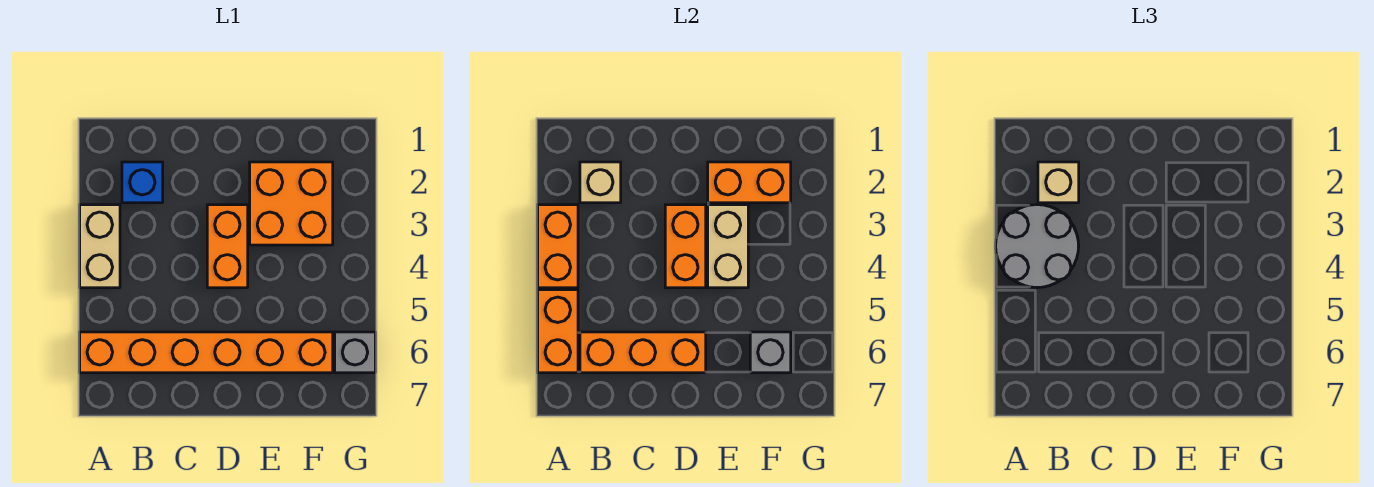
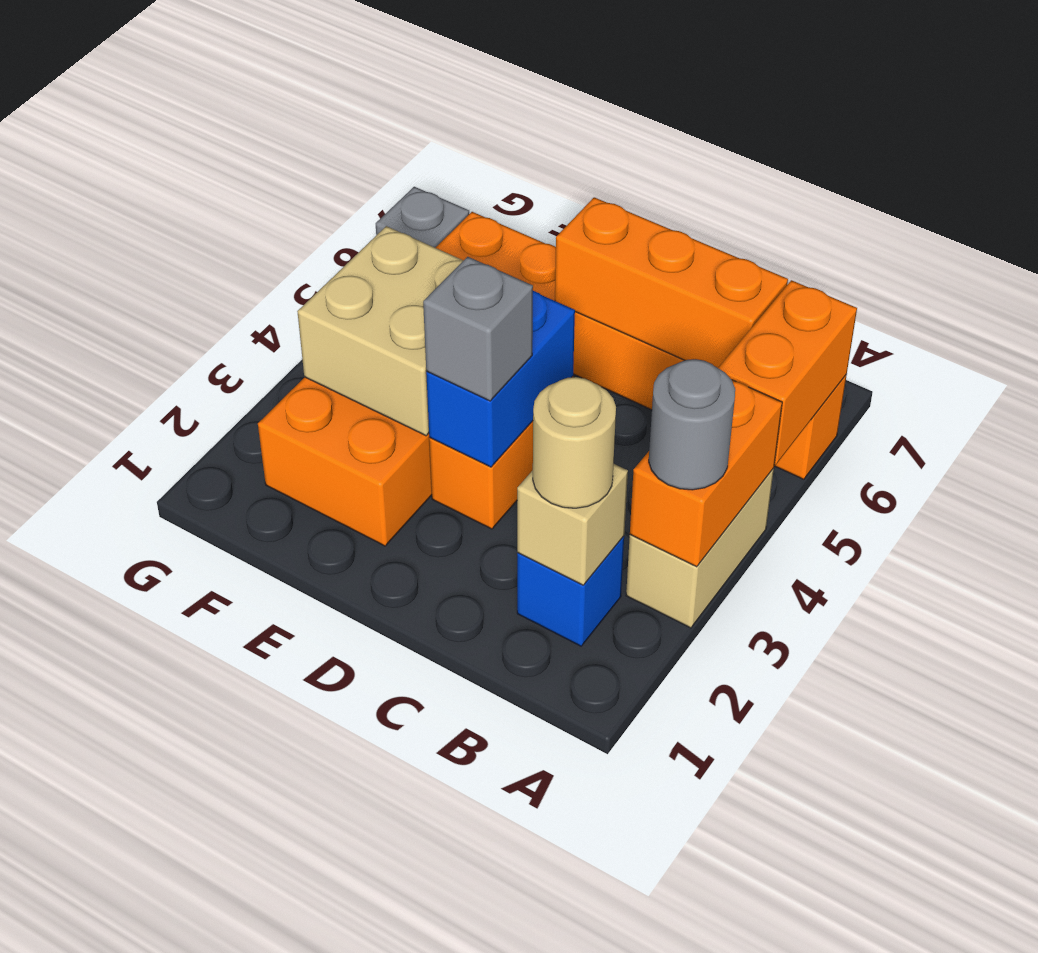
grey round brick A3:B4 level 3 -> grey round brick A3 level 3
tan brick B2 level 3 -> tan round brick B2 level 3
orange brick D3:D4 level 2 -> blue brick D3:D4 level 2
orange brick E2:F2 level 2 -> none
tan brick E3:E4 level 2 -> tan brick E3:F4 level 2
grey brick F6 level 2 -> grey brick D3 level 3

